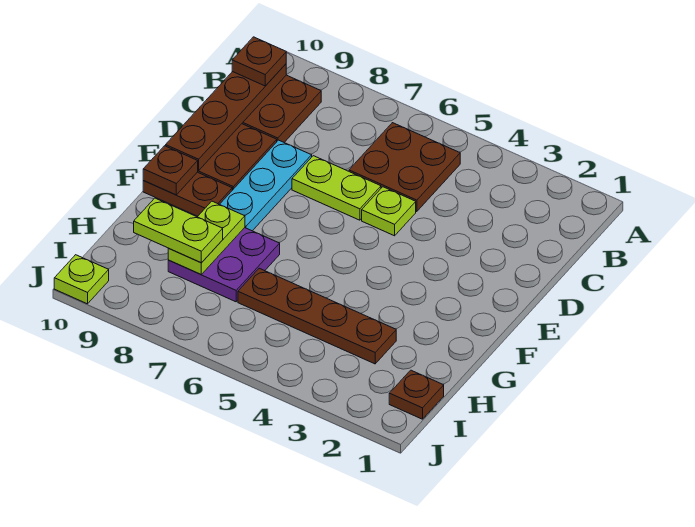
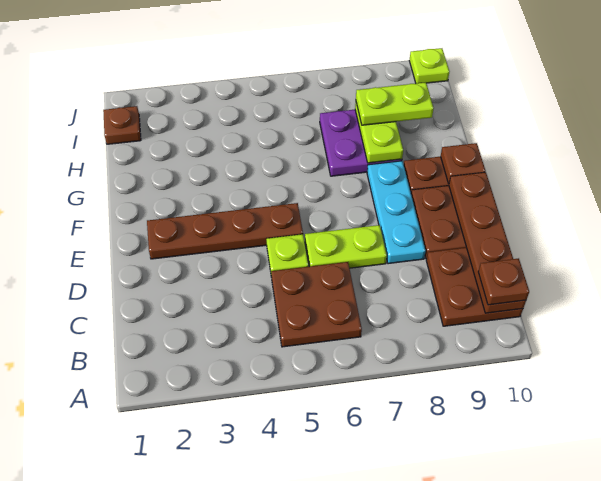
brown plate H3:H6 level 1 -> brown plate E2:E5 level 1

